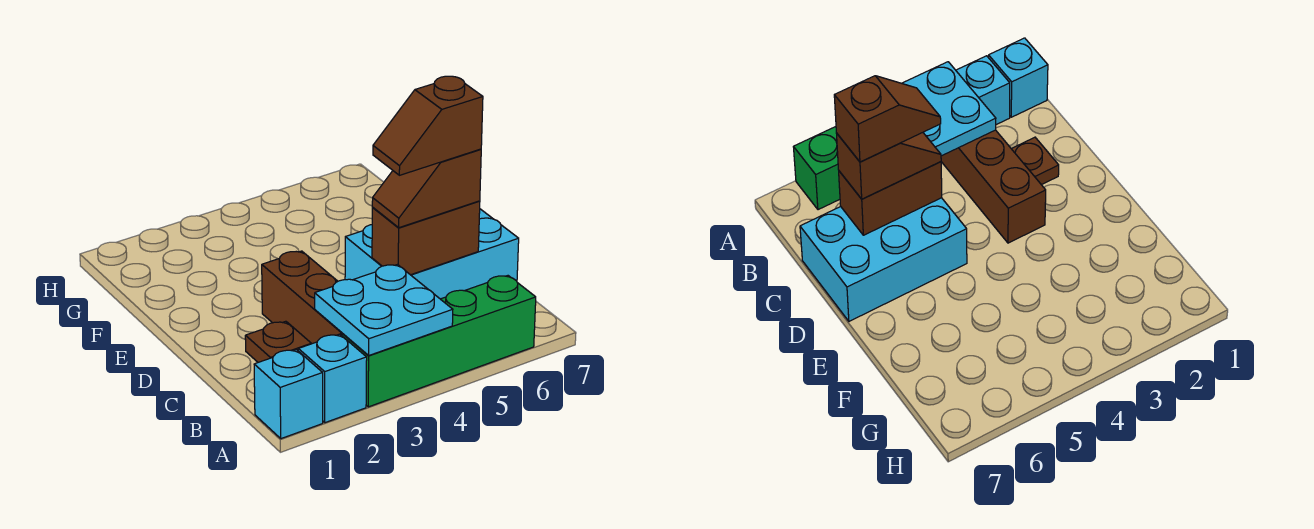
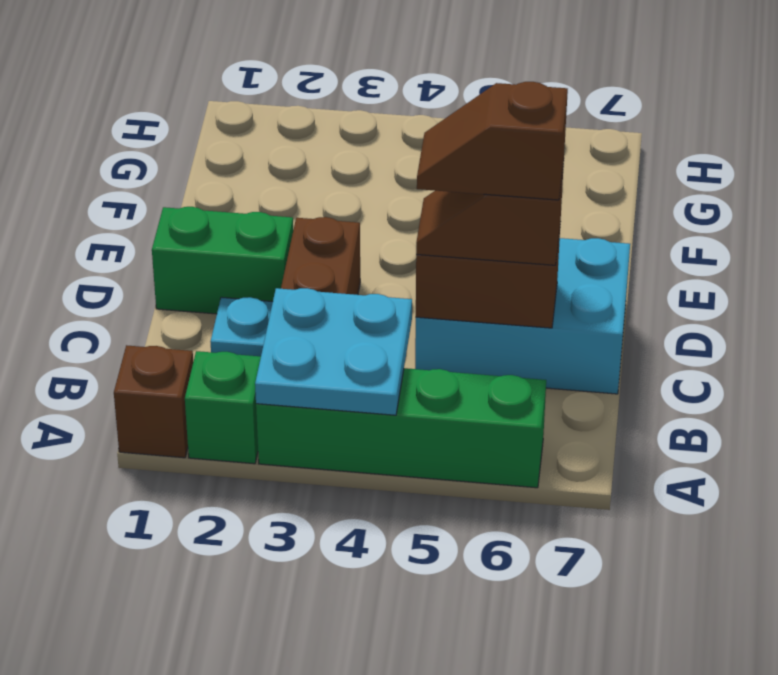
cyan brick A1 level 1 -> brown brick A1 level 1
cyan brick A2 level 1 -> green brick A2 level 1
brown plate C2 level 1 -> cyan plate C2 level 1
none -> green brick D1:D2 level 1

